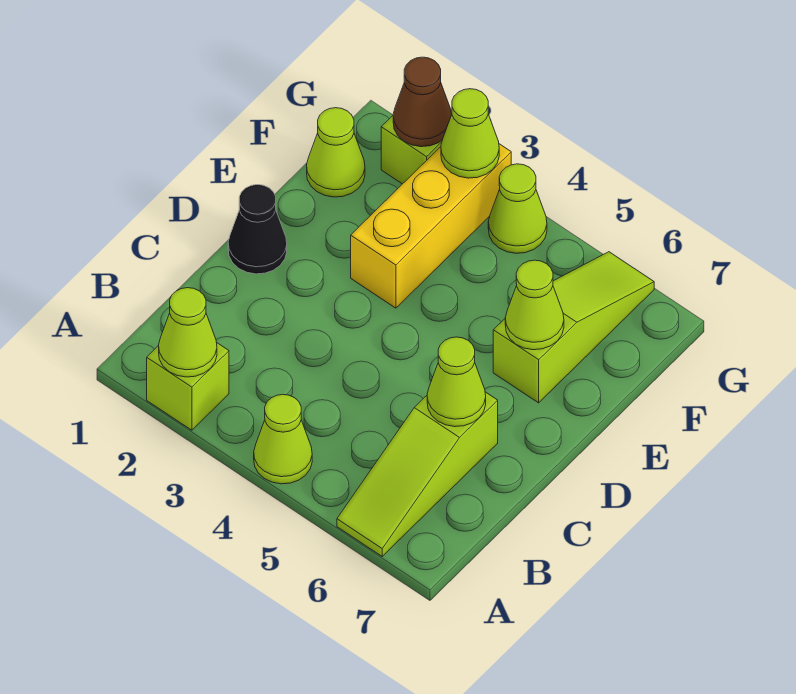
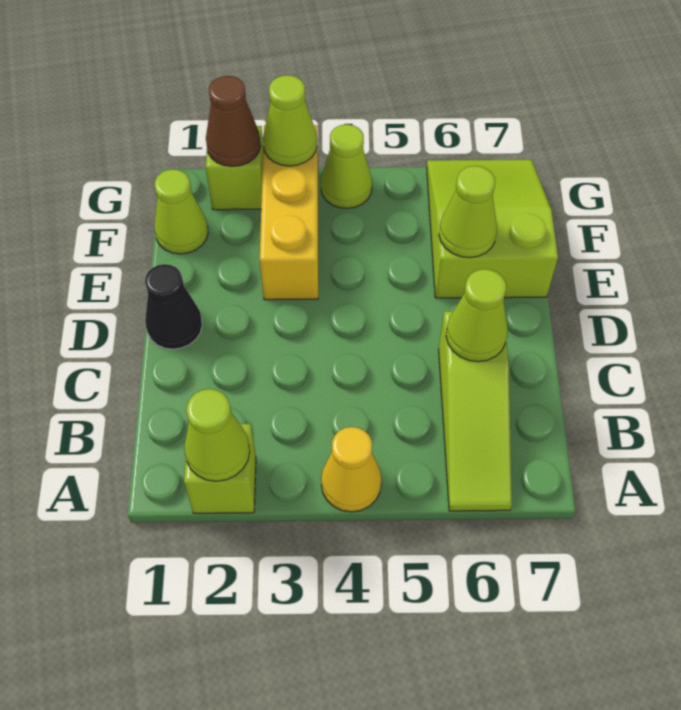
lime cone A4 level 1 -> yellow cone A4 level 1
lime slope E6:G6 level 1 top E -> lime slope E6:G7 level 1 top E

